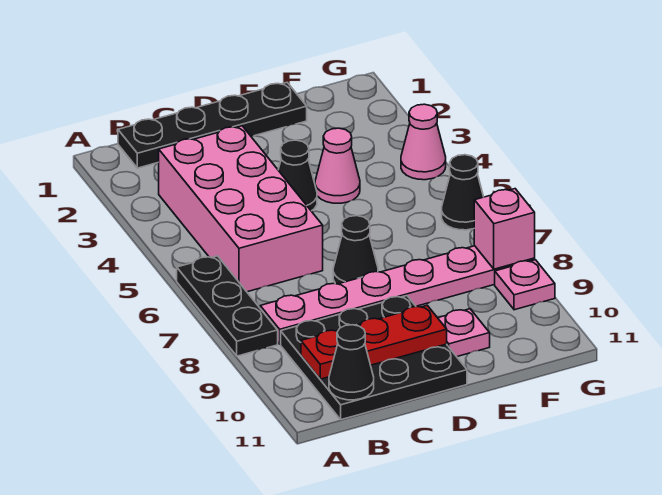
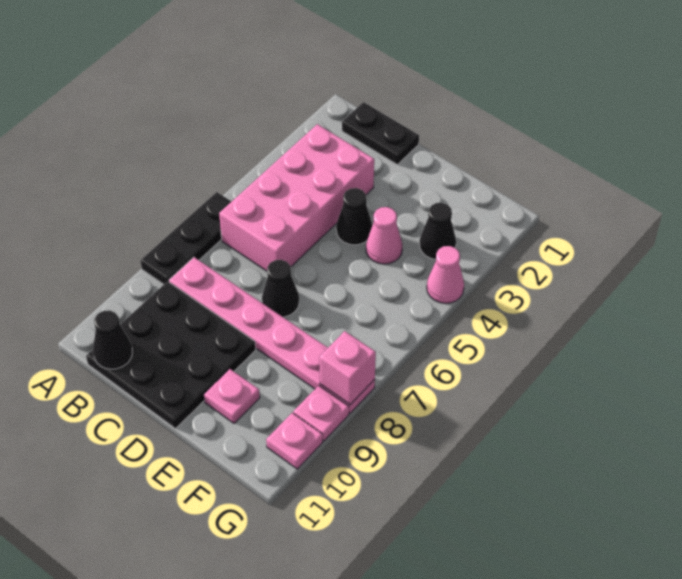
black plate B1:E1 level 1 -> black plate B1:C1 level 1
red plate B10:D10 level 2 -> none
black cone G6 level 1 -> black cone F3 level 1
none -> pink plate G10 level 1

